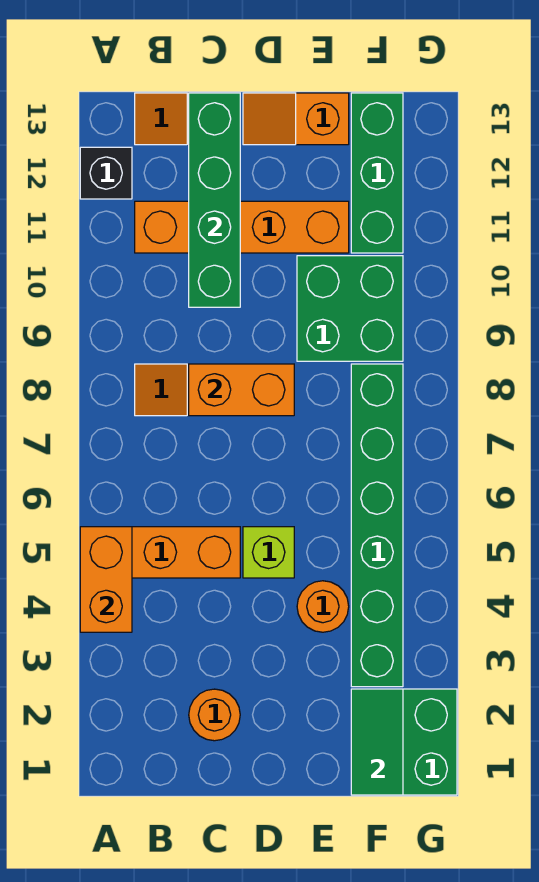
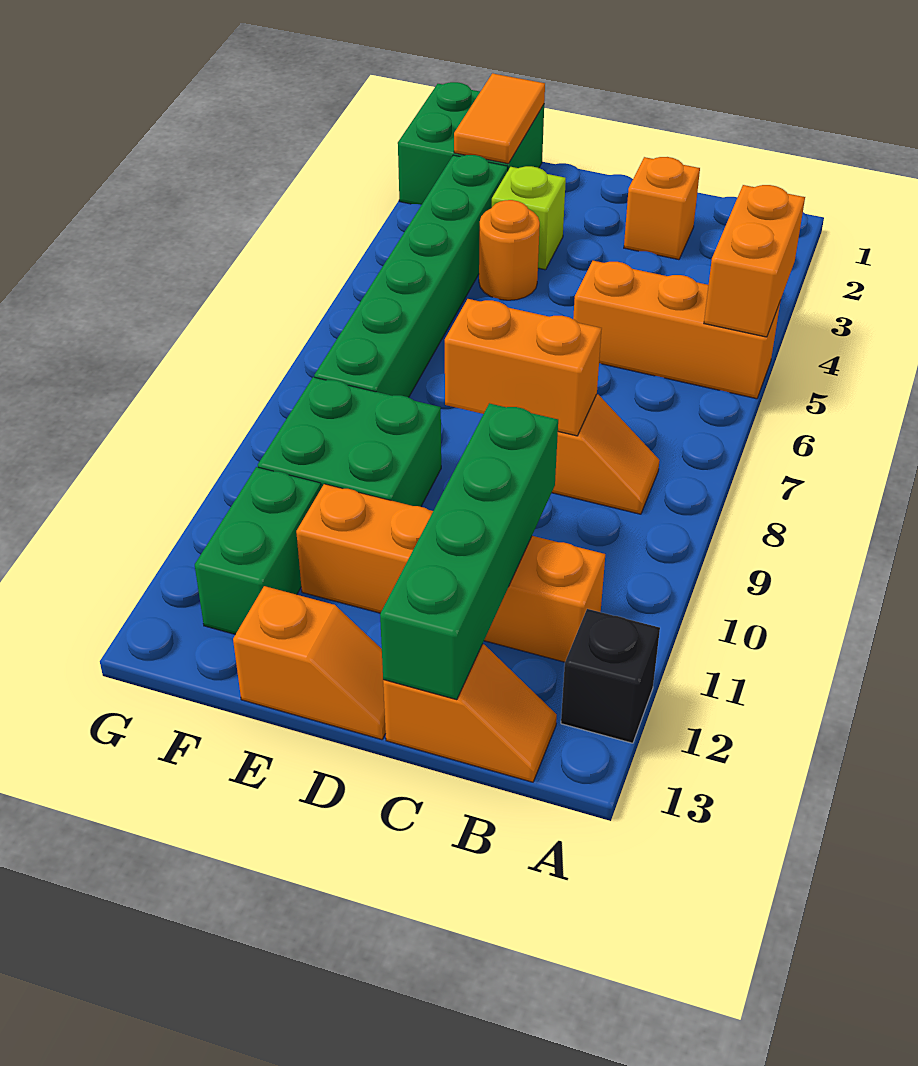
orange round brick C2 level 1 -> orange brick C2 level 1
lime brick D5 level 1 -> lime brick E3 level 1
green tile F1:F2 level 2 -> orange tile F1:F2 level 2
green brick F11:F13 level 1 -> green brick F11:F12 level 1

